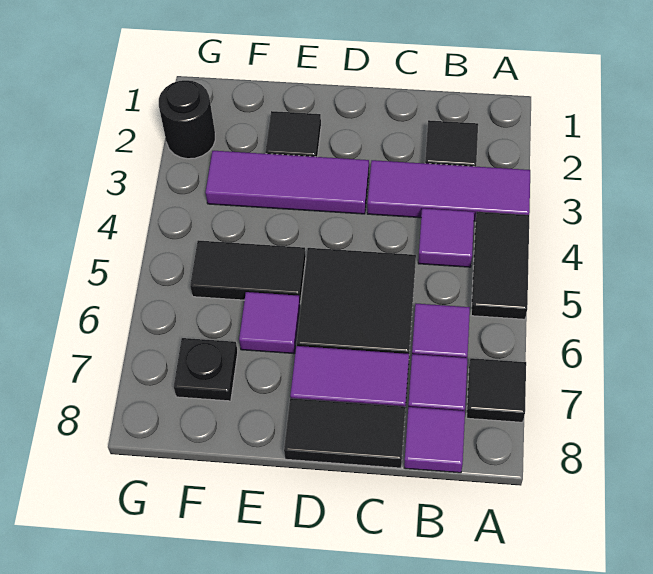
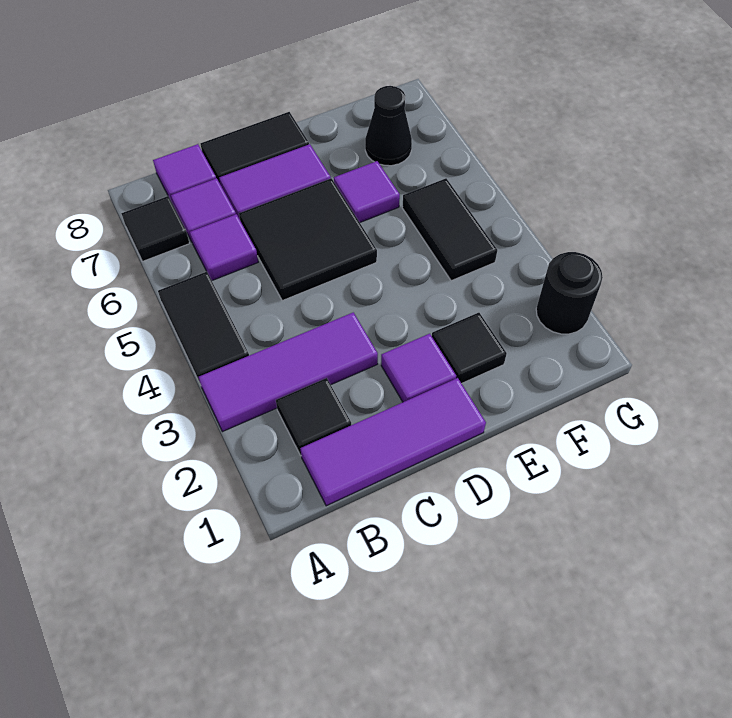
purple tile B4 level 1 -> purple tile D2 level 1
purple tile D3:F3 level 1 -> purple tile B1:D1 level 1
black tile E5:F5 level 1 -> black tile F4:F5 level 1
black plate F7 level 1 -> black cone F7 level 1

